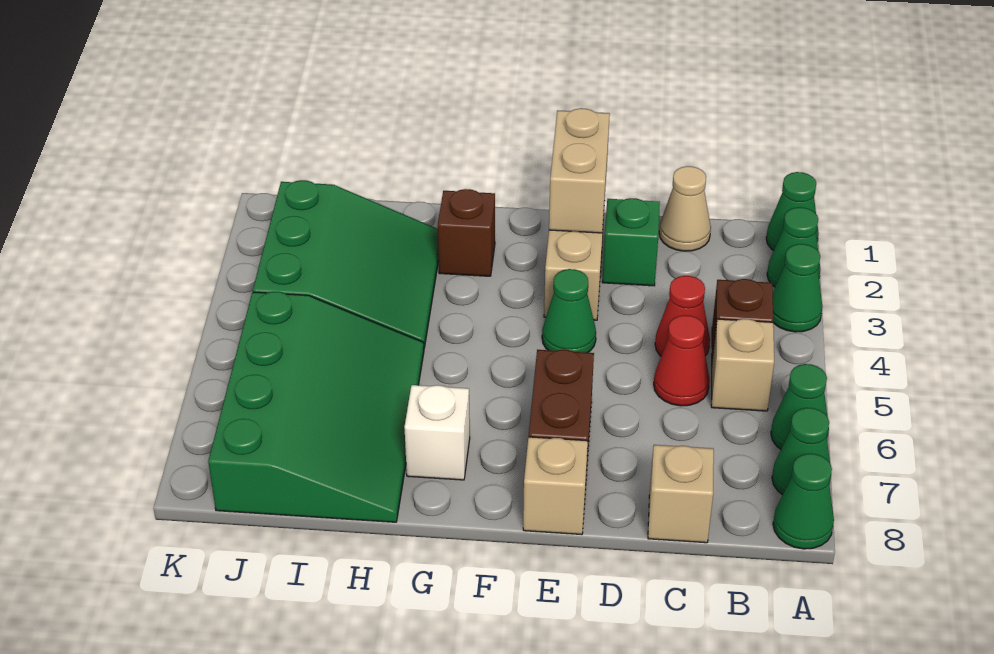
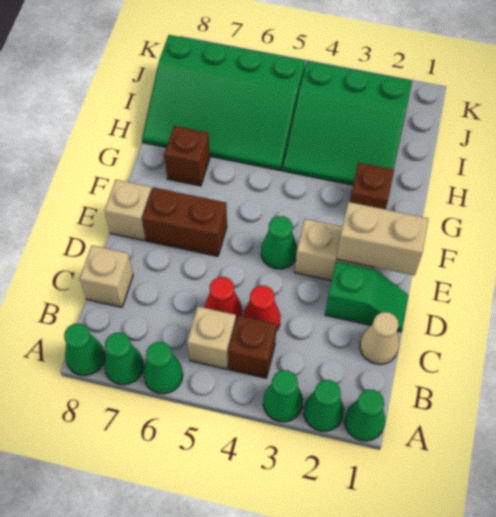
white brick G7 level 1 -> brown brick G7 level 1

